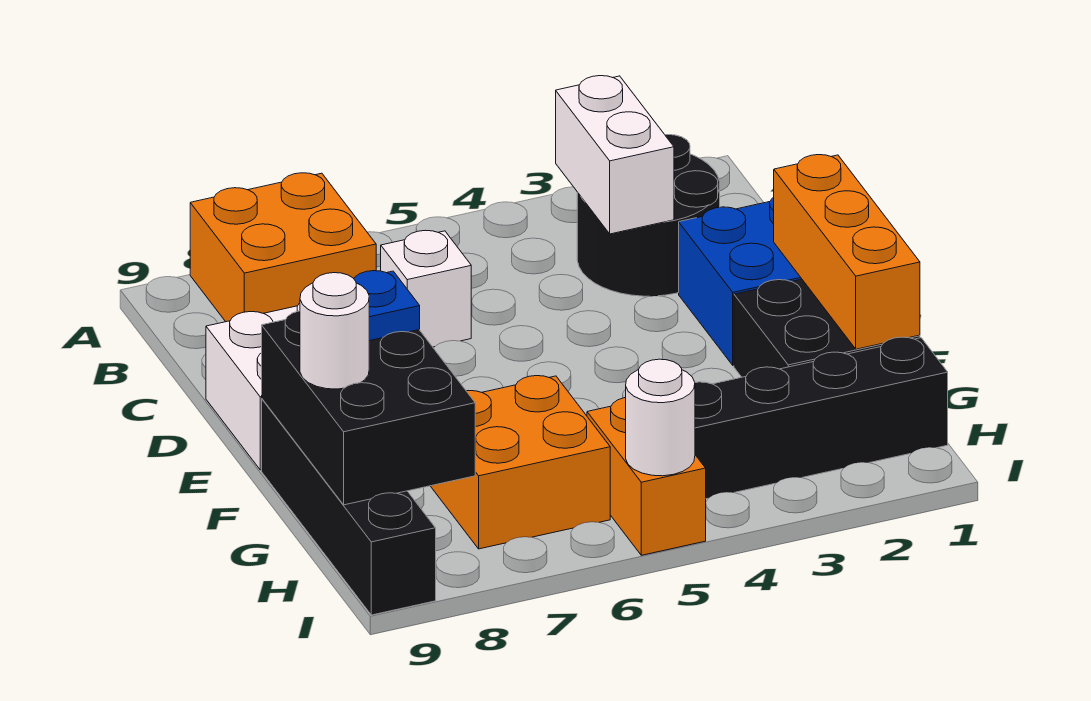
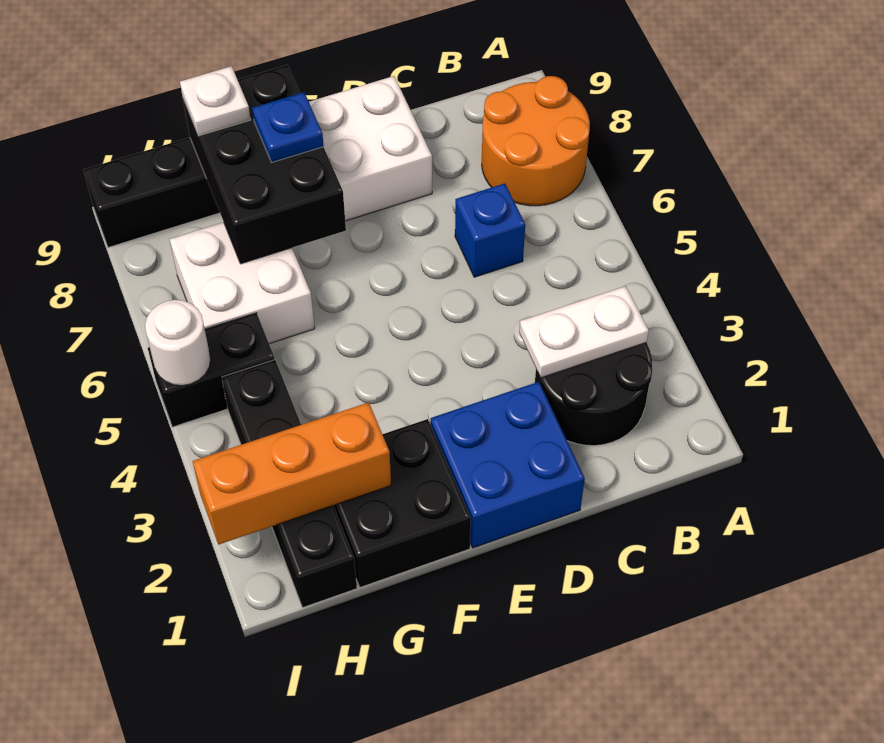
orange brick A7:B8 level 1 -> orange round brick A7:B8 level 1
white brick B3:C3 level 2 -> white plate B3:C3 level 2
white brick C6 level 1 -> blue brick C6 level 1
orange brick E1:G1 level 2 -> orange brick G2:I2 level 2
black brick F8:H9 level 2 -> black brick F7:G9 level 2
orange brick G6:H7 level 1 -> white brick G6:H7 level 1
white round brick G9 level 3 -> white plate G9 level 3
orange brick H5:I5 level 1 -> black brick H5:I5 level 1

